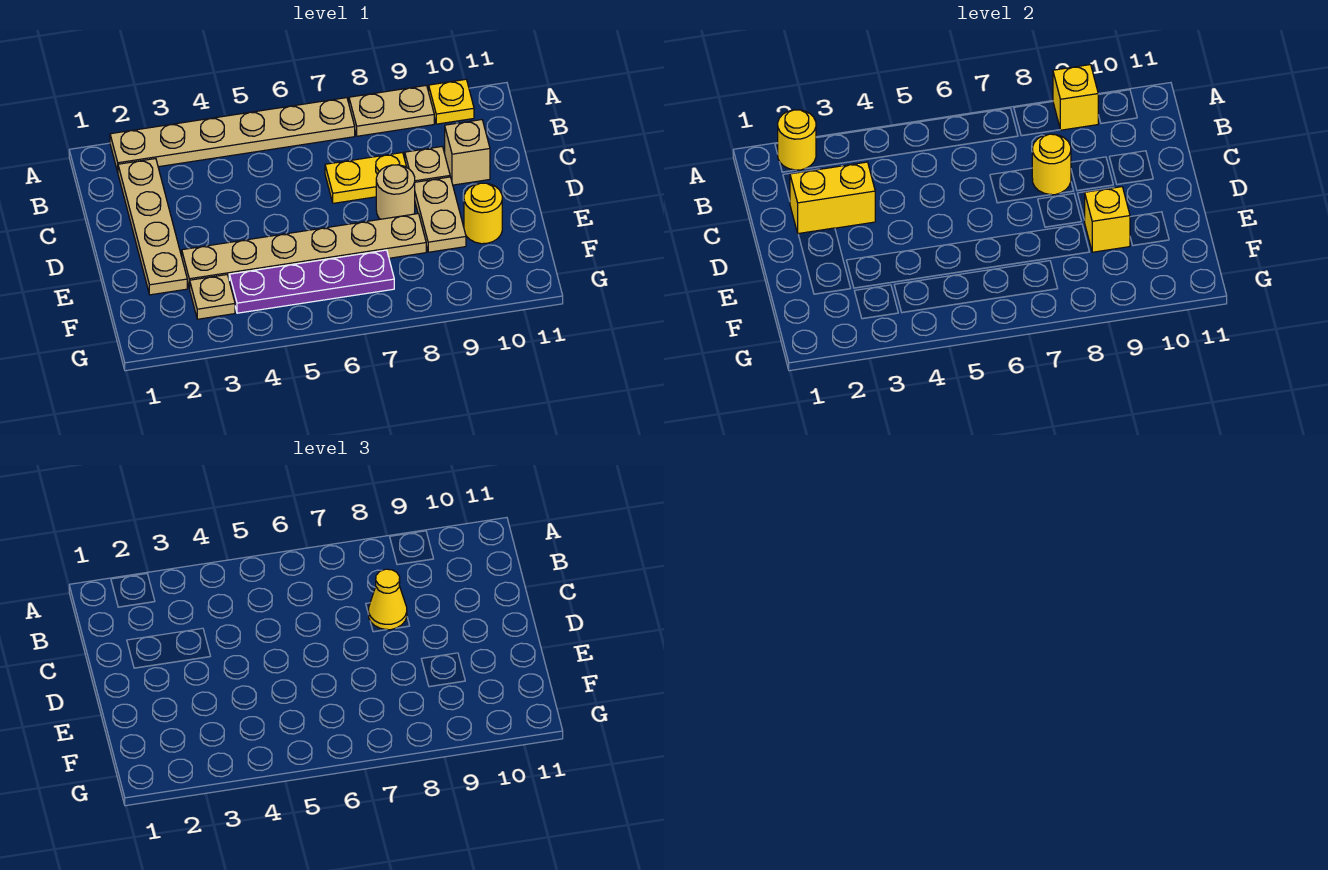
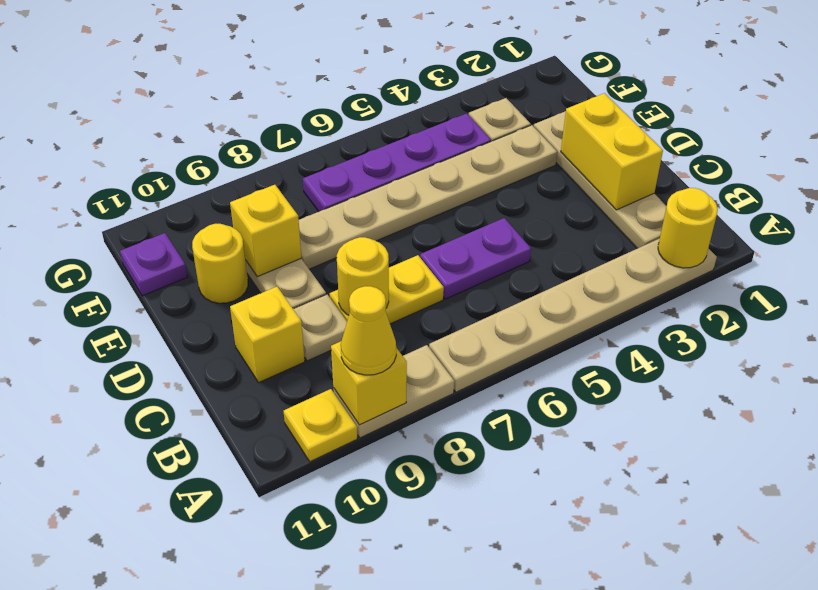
yellow brick C2:C3 level 2 -> yellow brick C2:D2 level 2
none -> purple plate C5:C6 level 1
yellow cone C8 level 3 -> yellow cone A9 level 3
tan brick C10 level 1 -> yellow brick C10 level 1
tan round brick D8 level 1 -> none
none -> purple plate F11 level 1

